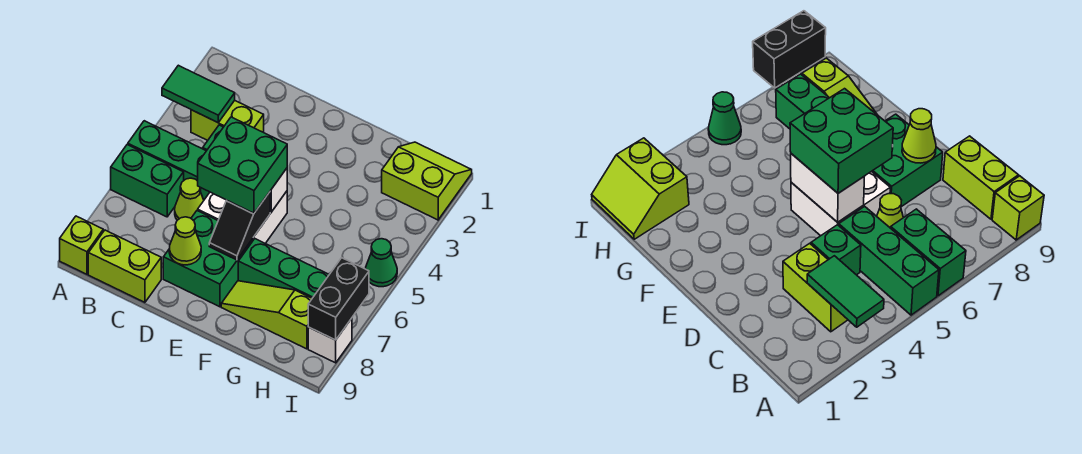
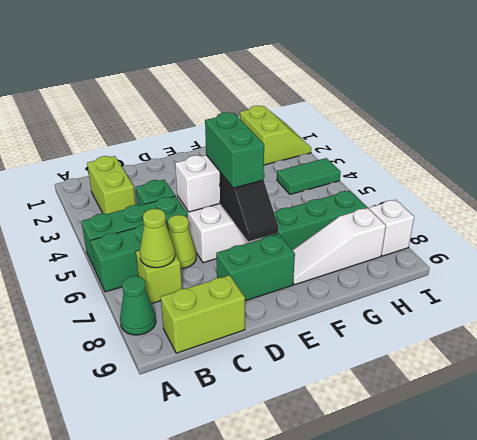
green tile A3:B3 level 2 -> green tile H4:I4 level 1
lime brick A9 level 1 -> lime brick B7 level 1
lime brick B3:C3 level 1 -> lime brick B2:B3 level 1
green brick D5:E6 level 3 -> green brick E5:E6 level 3
green brick D7:E8 level 1 -> green brick D8:E8 level 1
lime cone D8 level 2 -> lime cone B7 level 2
lime slope F8:H8 level 1 top H -> white slope F8:H8 level 1 top H
lime slope H1:I2 level 1 top 2 -> lime slope H1:I2 level 1 top H
green cone I5 level 1 -> green cone A8 level 1
black brick I7:I8 level 2 -> none

